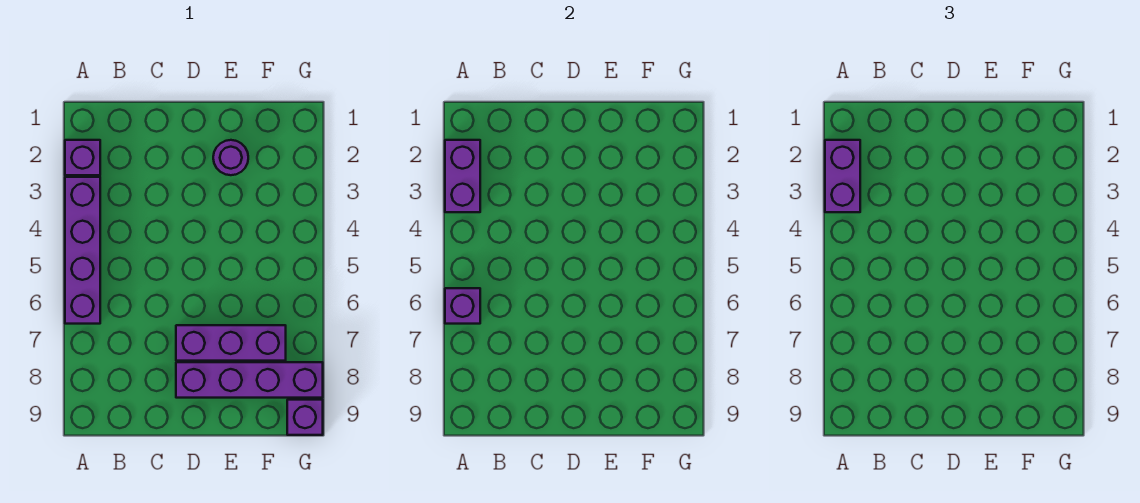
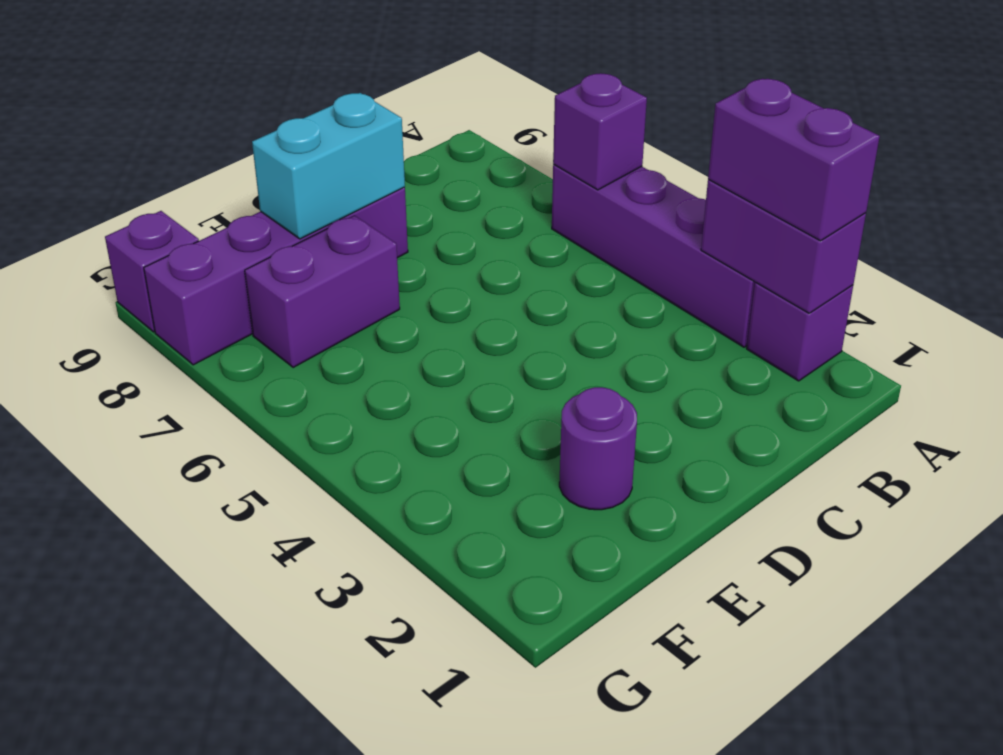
purple brick D7:F7 level 1 -> purple brick E7:F7 level 1
none -> cyan brick D8:E8 level 2

